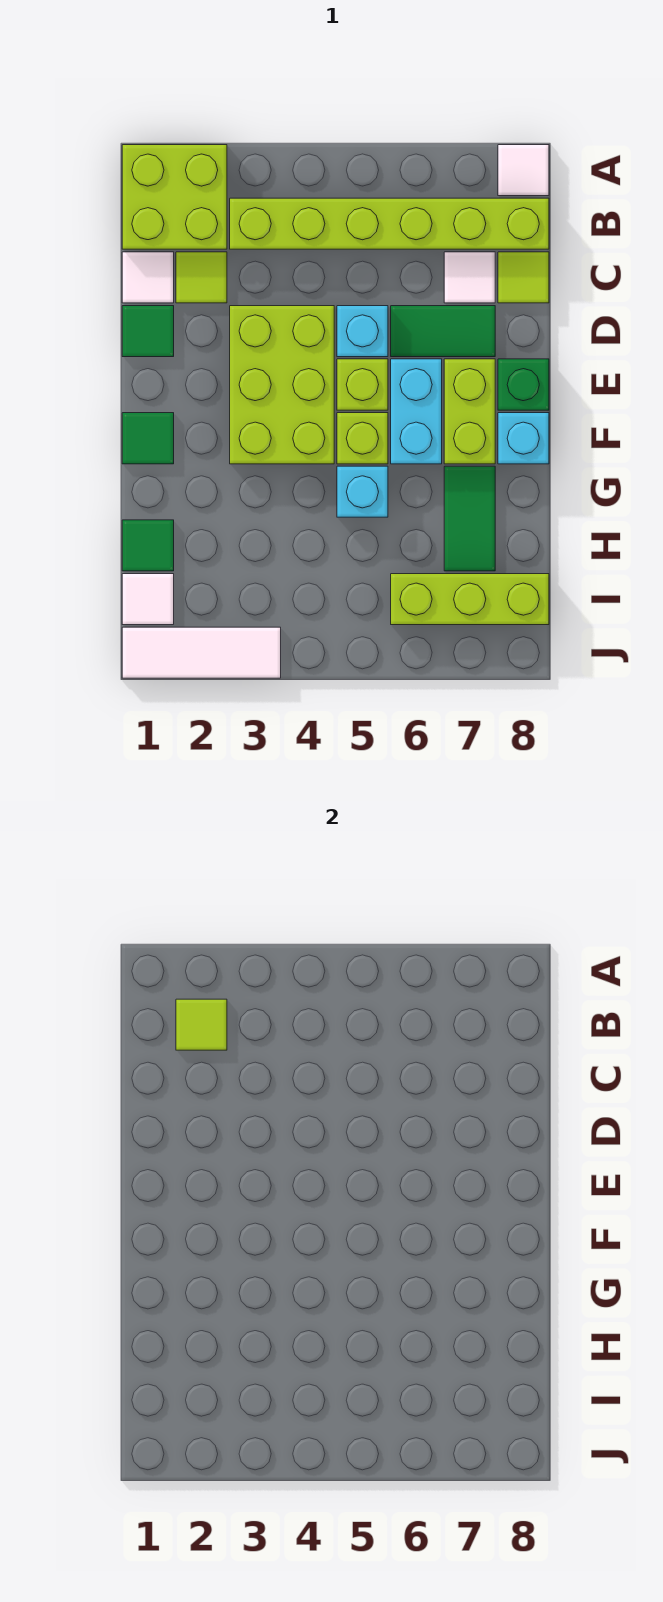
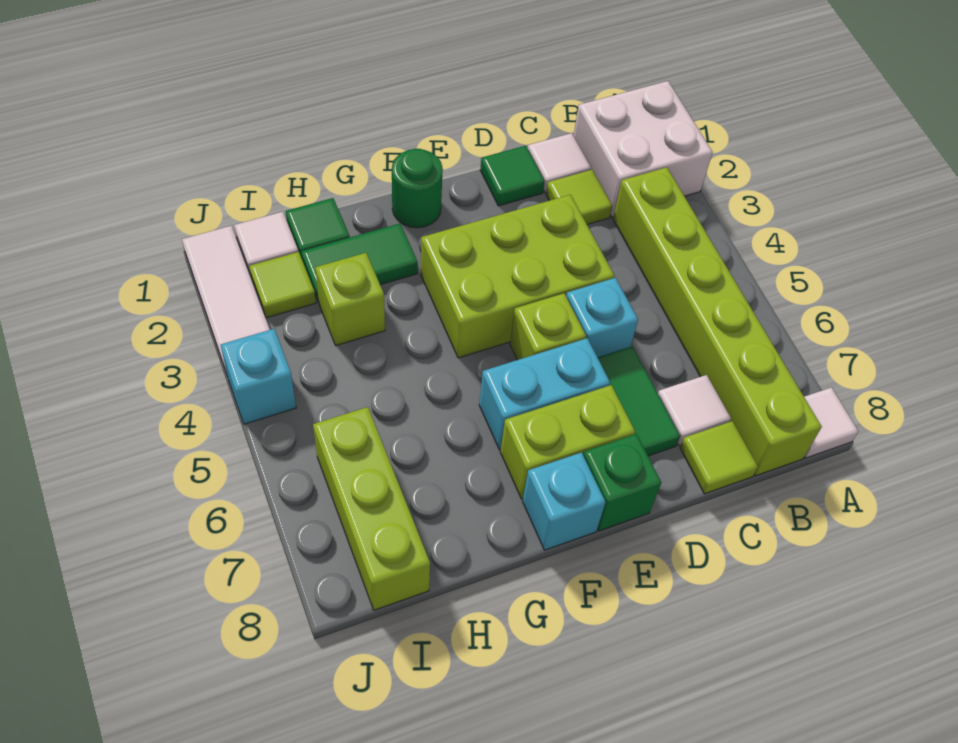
lime brick A1:B2 level 1 -> white brick A1:B2 level 1
lime tile B2 level 2 -> lime tile I2 level 1
green tile F1 level 1 -> green round brick F1 level 1
lime brick F5 level 1 -> lime brick H3 level 1
cyan brick G5 level 1 -> cyan brick J4 level 1
green tile G7:H7 level 1 -> green tile G2:H2 level 1

